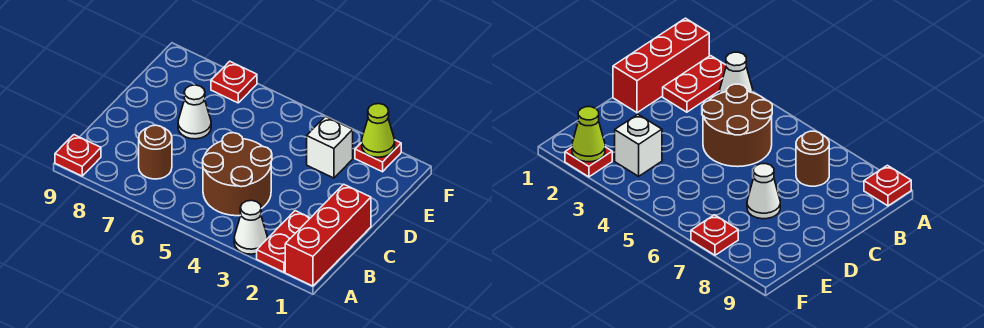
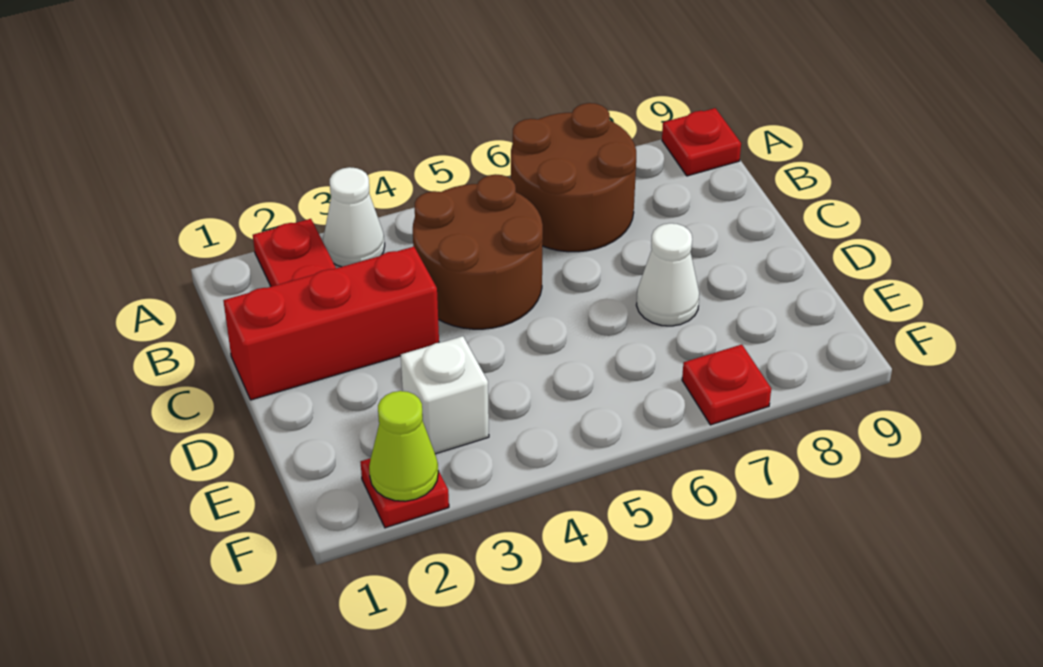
red brick A1:C1 level 1 -> red brick C1:C3 level 1
brown round brick B7 level 1 -> brown round brick A6:B7 level 1

